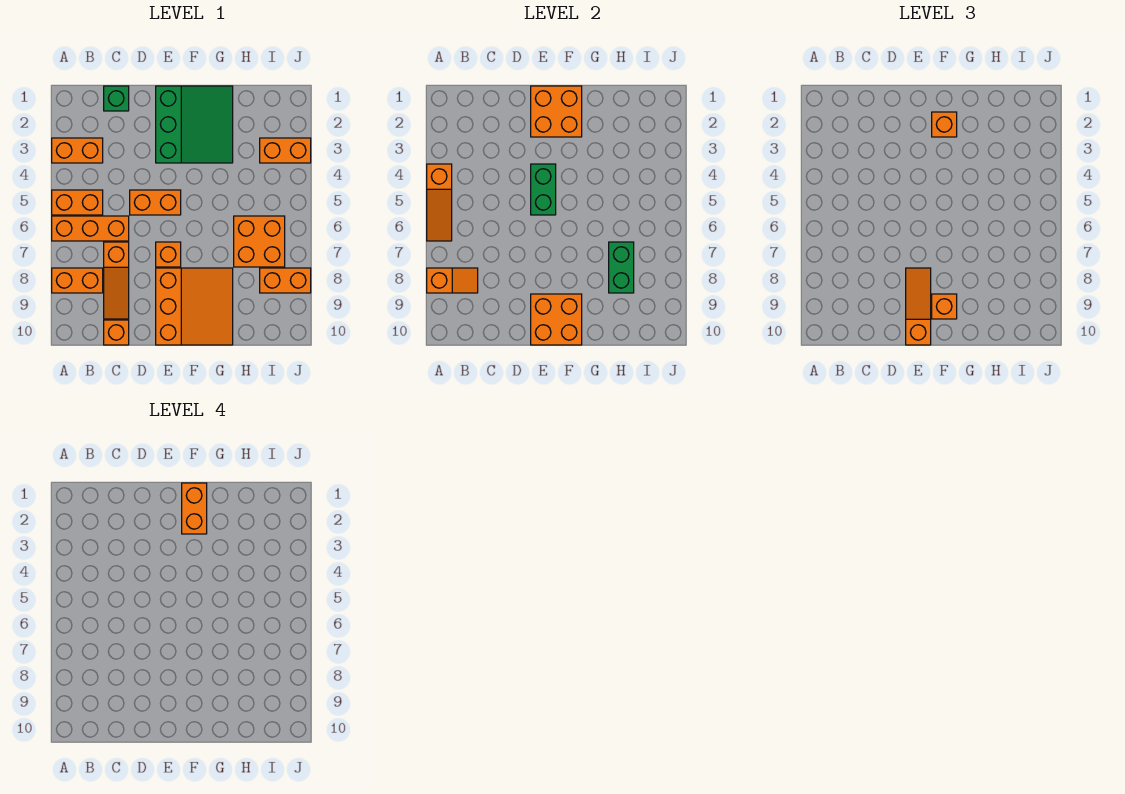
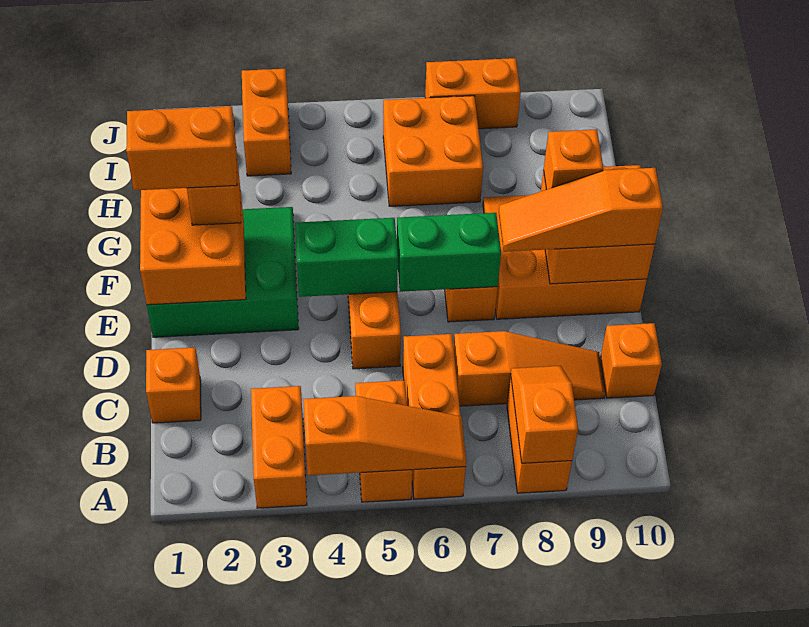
green brick C1 level 1 -> orange brick C1 level 1
green brick H7:H8 level 2 -> green brick E6:E7 level 2
orange brick I8:J8 level 1 -> orange brick J7:J8 level 1

